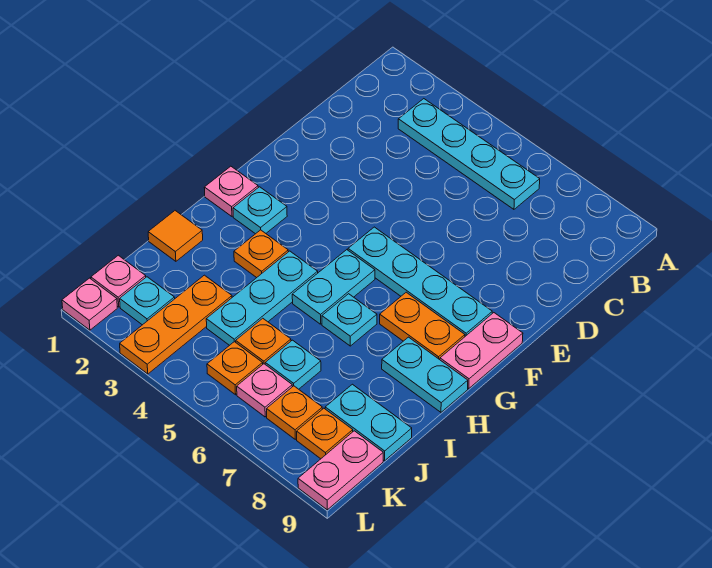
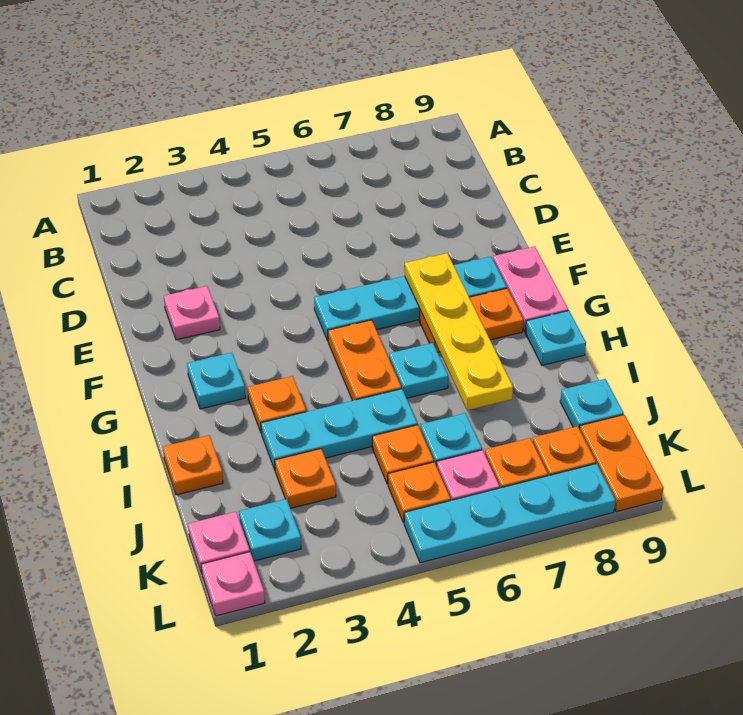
cyan plate B3:B6 level 1 -> cyan plate L5:L8 level 1
none -> yellow plate F7:I7 level 2
pink plate G1 level 1 -> pink plate E2 level 1
cyan plate G5:H5 level 1 -> orange plate G5:H5 level 1
cyan plate H4:J4 level 1 -> cyan plate I3:I5 level 1
cyan plate H8:H9 level 1 -> cyan plate H9 level 1
orange tile I1 level 1 -> orange plate I1 level 1
orange plate J3:L3 level 1 -> orange plate J3 level 1
cyan plate J8:J9 level 1 -> cyan plate J9 level 1
pink plate K9:L9 level 1 -> orange plate K9:L9 level 1

